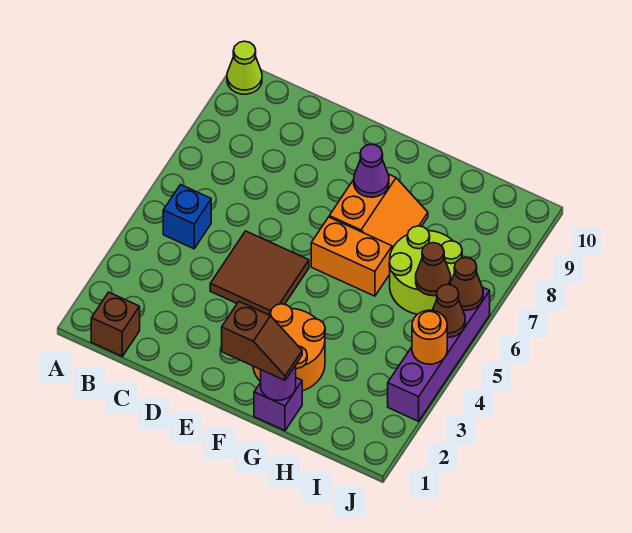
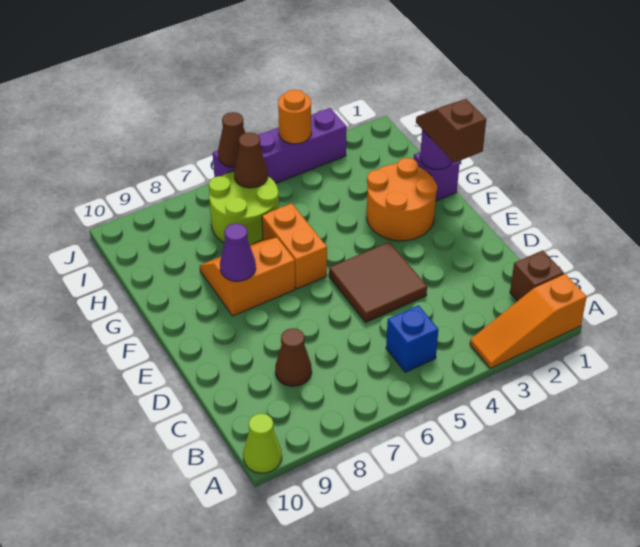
none -> orange slope A1:A3 level 1 top 1
brown cone J5 level 2 -> brown cone C8 level 1

